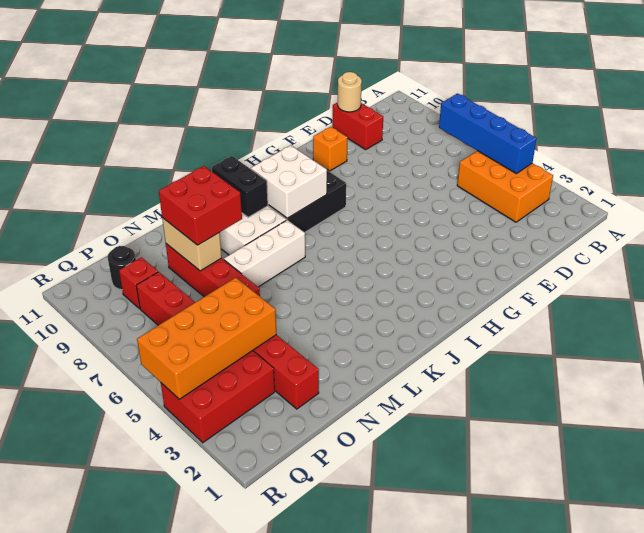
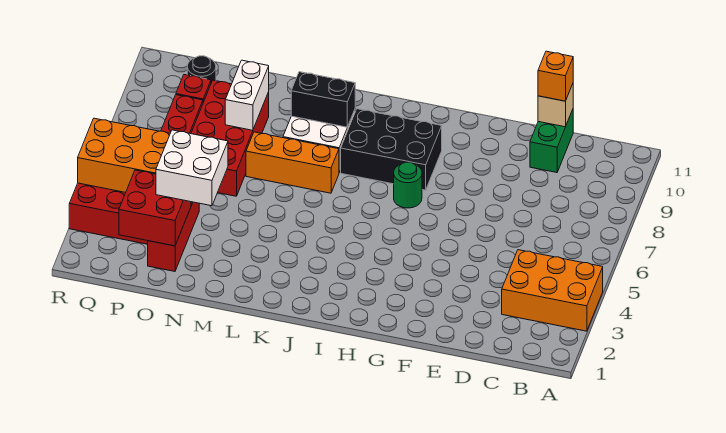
orange brick B3:C5 level 1 -> orange brick A3:C4 level 1
blue brick B4:B7 level 2 -> none
red brick D10:D11 level 1 -> green brick D10:D11 level 1
tan round brick D11 level 2 -> tan brick D11 level 2
orange brick F10 level 1 -> orange brick D11 level 3
none -> green round brick H7 level 1
white brick I8:J9 level 2 -> white brick N3:O4 level 3
white brick K7:M7 level 1 -> orange brick K7:M7 level 1
black brick K9:K10 level 2 -> black brick K9:L9 level 2
red brick M8:N9 level 3 -> red brick O2:P3 level 2
red brick N6:N9 level 1 -> red brick N6:O9 level 1
tan brick N8:N9 level 2 -> white brick N8:N9 level 2

